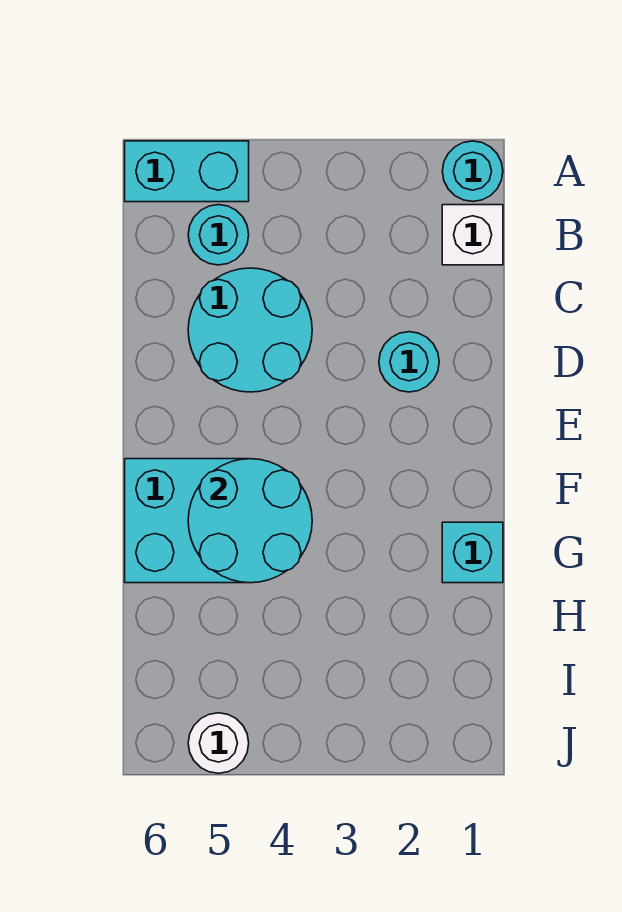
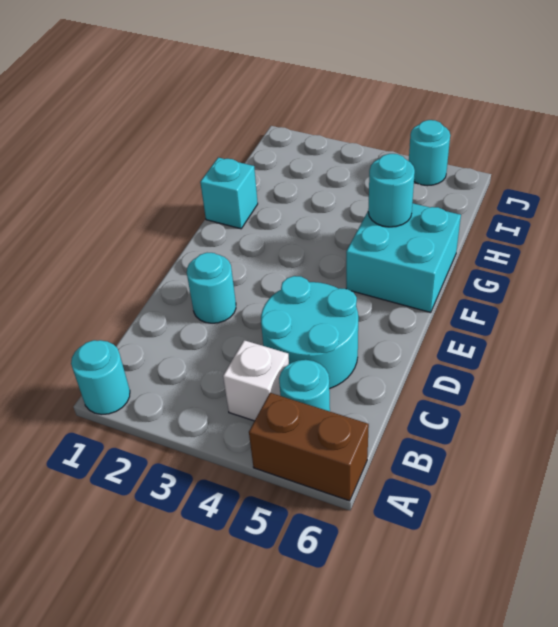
cyan brick A5:A6 level 1 -> brown brick A5:A6 level 1
white brick B1 level 1 -> white brick B4 level 1
cyan round brick F4:G5 level 2 -> cyan round brick G5 level 2
white round brick J5 level 1 -> cyan round brick J5 level 1

